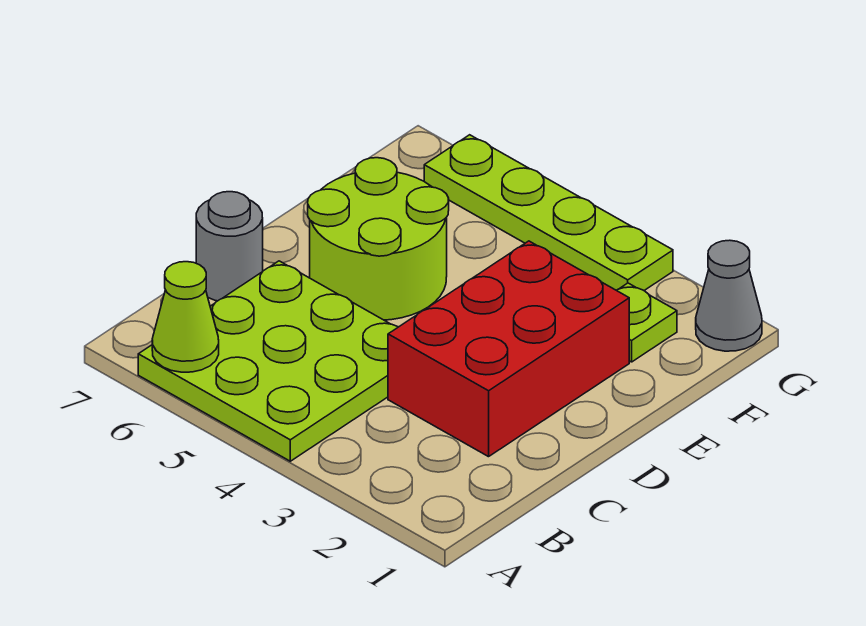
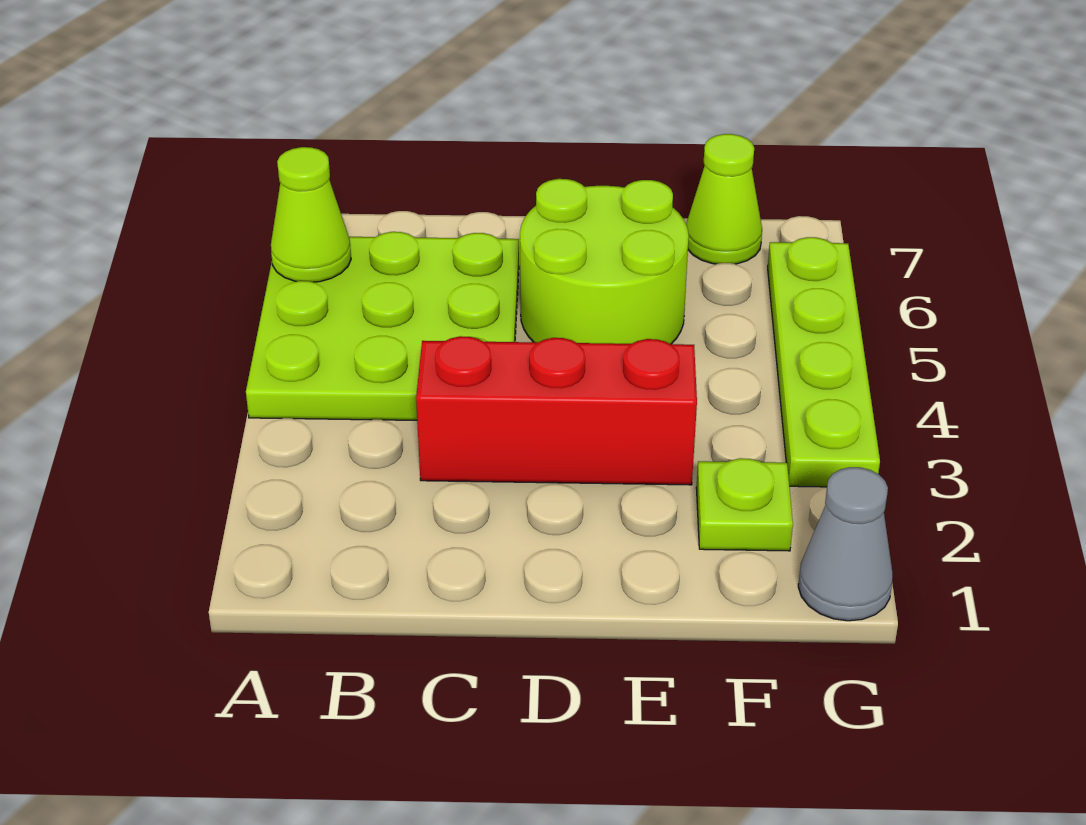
red brick C2:E3 level 1 -> red brick C3:E3 level 1
grey round brick C7 level 1 -> none
none -> lime cone F7 level 1

